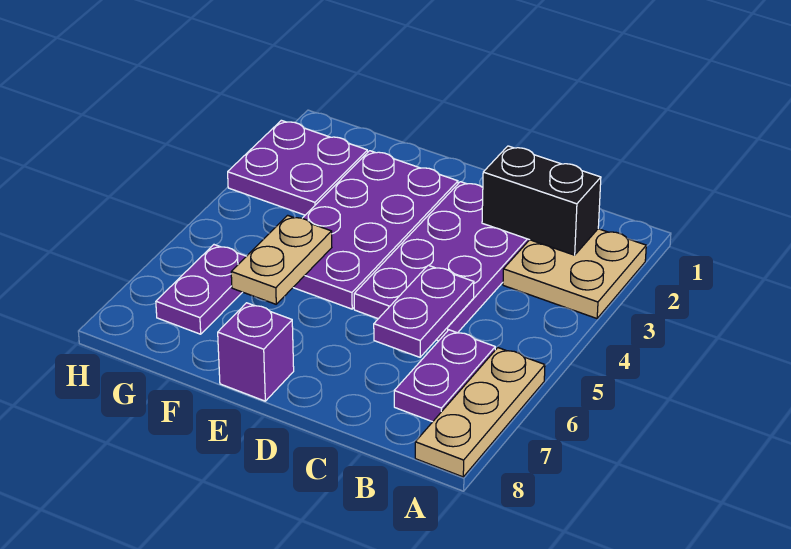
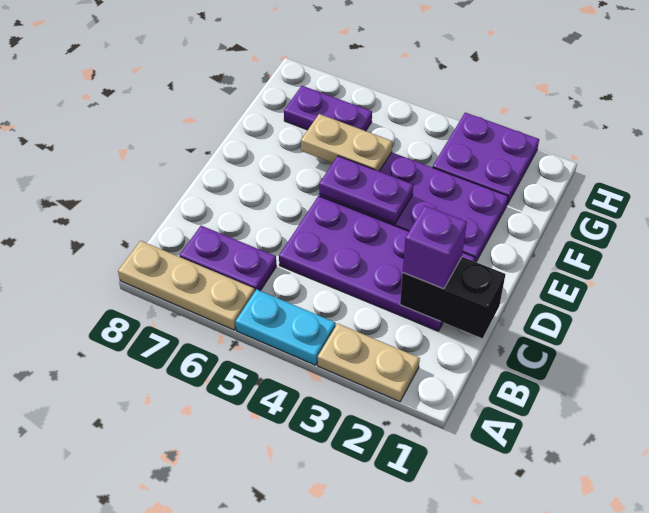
tan plate A2:B3 level 1 -> tan plate A2:A3 level 1
none -> cyan plate A4:A5 level 1
black brick B2:C2 level 2 -> black brick C1:C2 level 2
purple plate C5:C6 level 2 -> purple plate E4:E5 level 2
purple brick E8 level 1 -> purple brick C2 level 3

